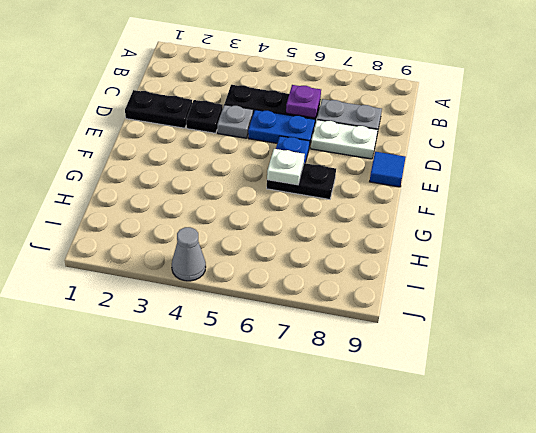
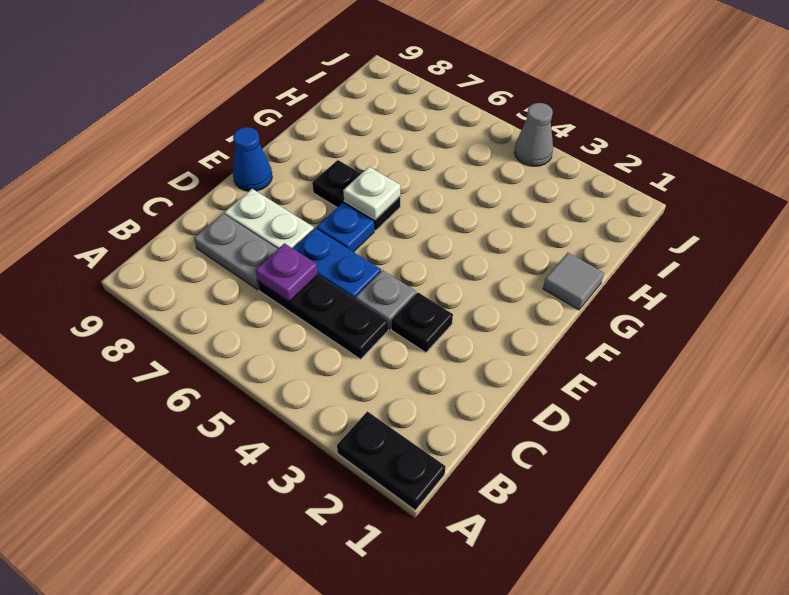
black plate D1:D2 level 1 -> black plate A1:A2 level 1
blue tile E9 level 1 -> blue cone E9 level 1
none -> grey tile G1 level 1

